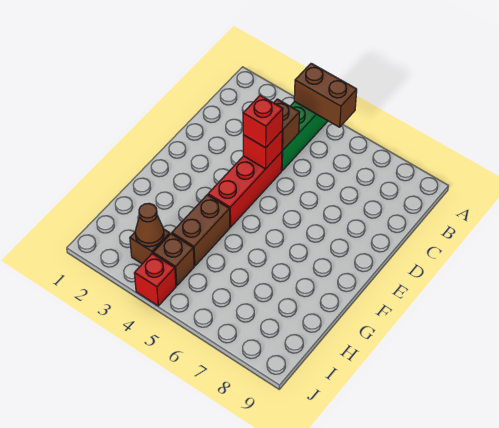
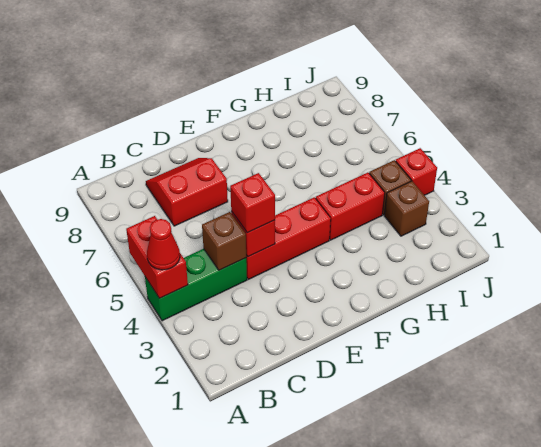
brown brick A4:A5 level 2 -> red brick A4:A5 level 2
none -> red cone A4 level 3
none -> red slope C7:D8 level 1 top 7
brown brick G4:H4 level 1 -> red brick G4:H4 level 1
brown cone I3 level 2 -> none

